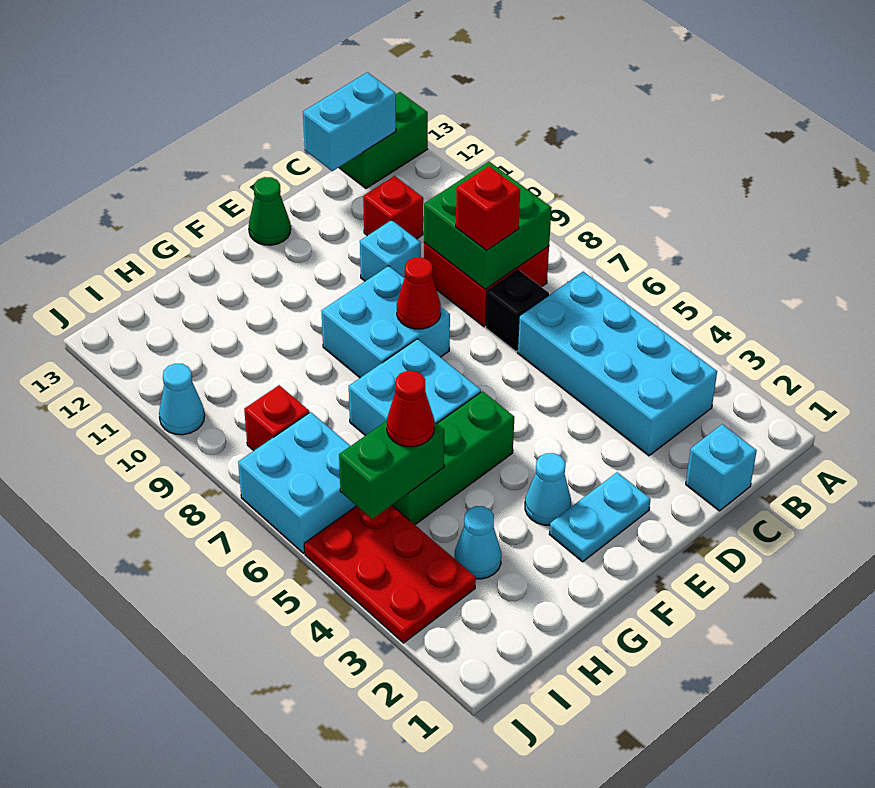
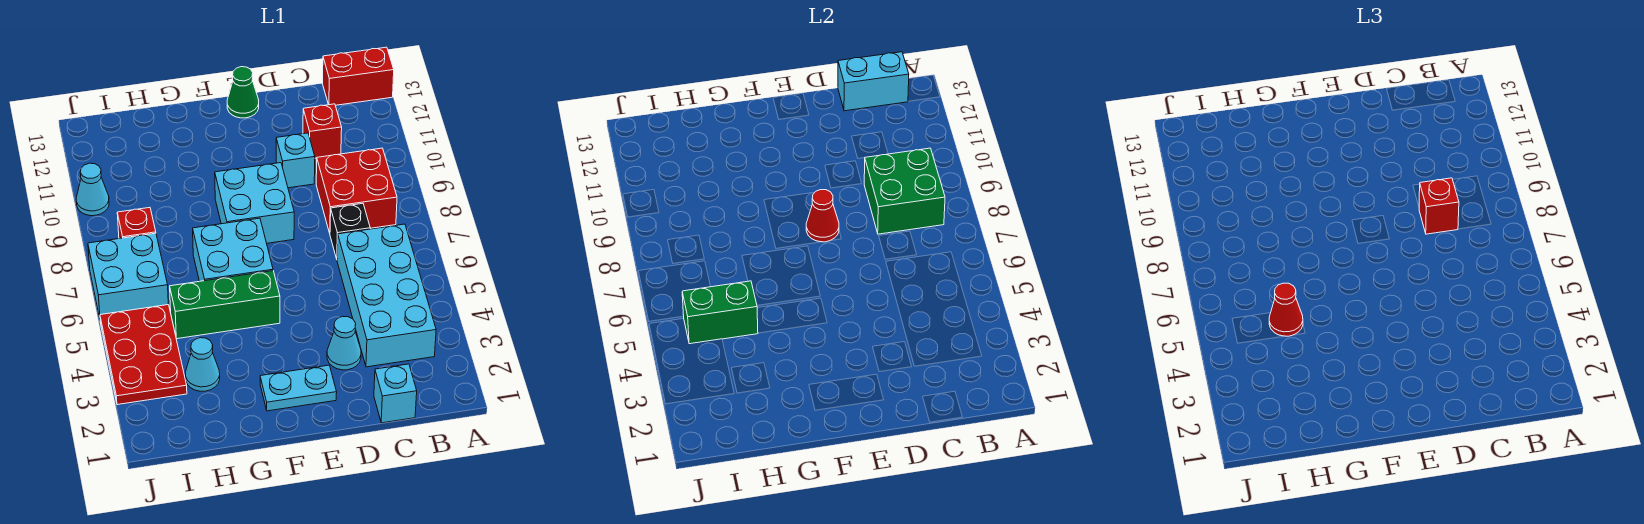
green brick A13:B13 level 1 -> red brick A13:B13 level 1
cyan cone F3 level 1 -> cyan cone D3 level 1

